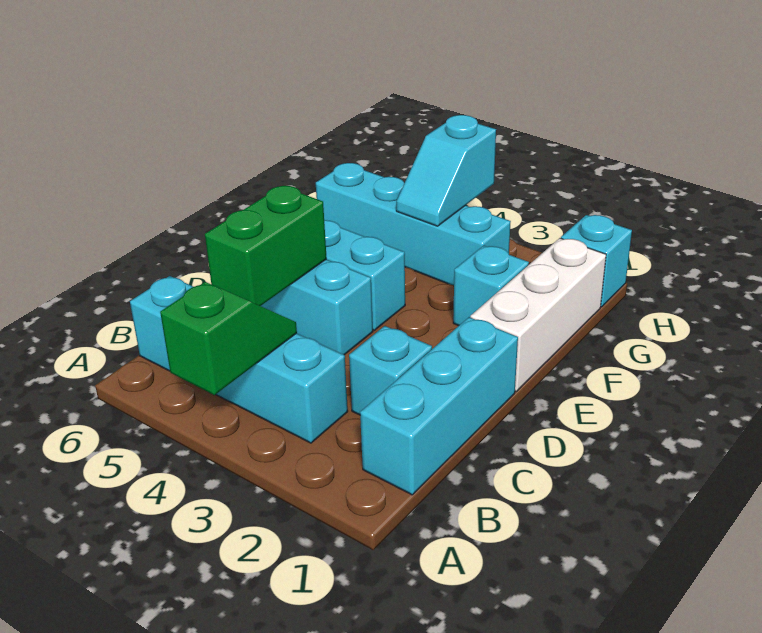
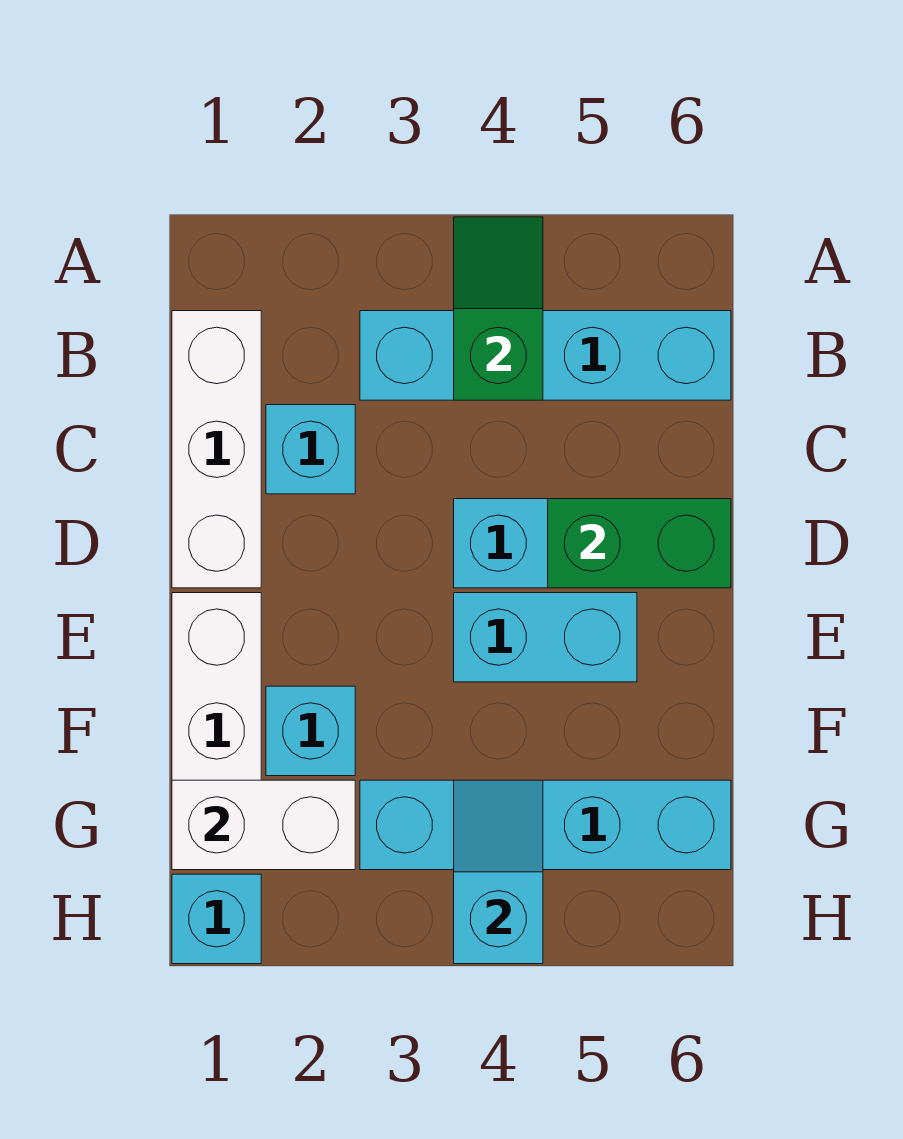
green slope A4:B4 level 2 top A -> green slope A4:B4 level 2 top B
cyan brick B1:D1 level 1 -> white brick B1:D1 level 1
green brick C5:D5 level 2 -> green brick D5:D6 level 2
none -> white brick G1:G2 level 2

